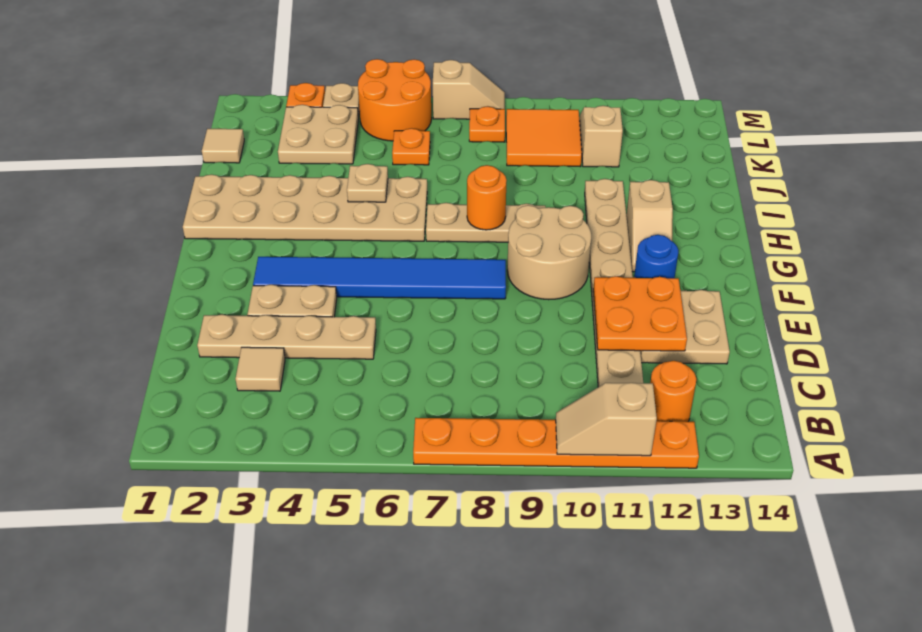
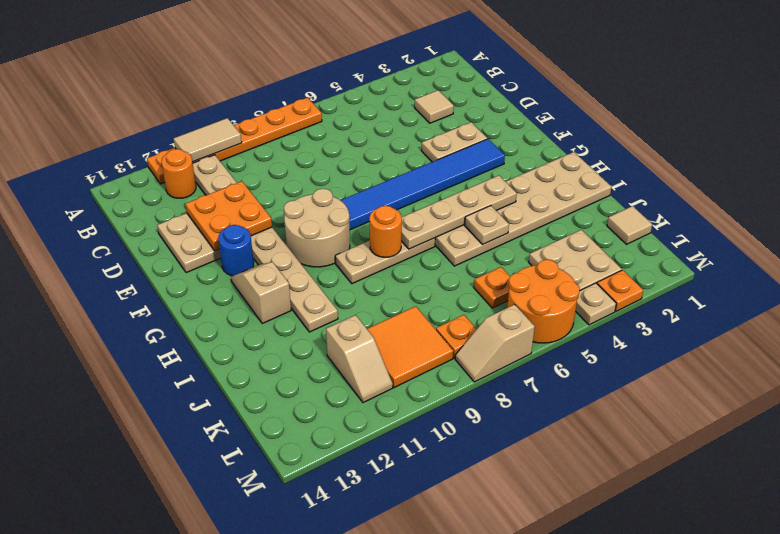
tan slope A10:A11 level 2 top 11 -> tan tile A10:A11 level 2
tan plate D2:D5 level 1 -> tan plate H4:H7 level 2

